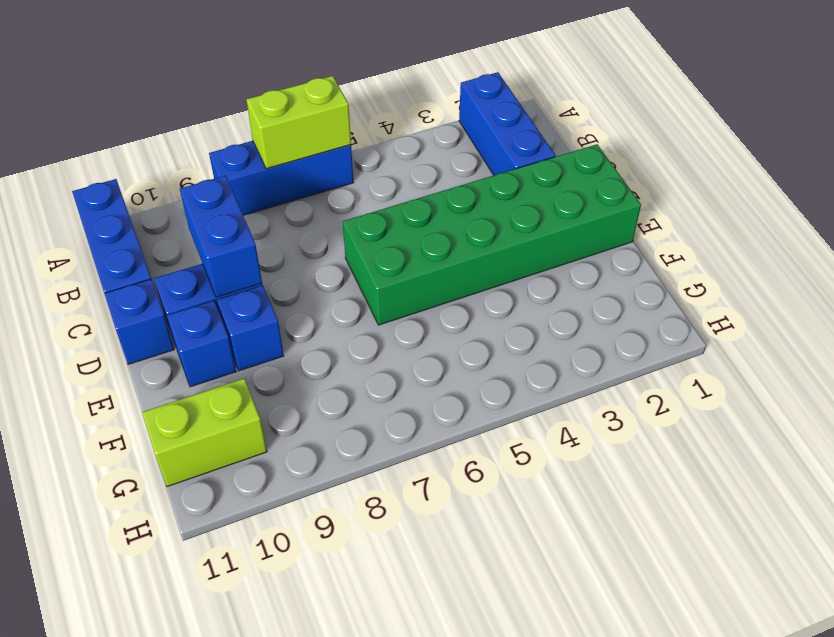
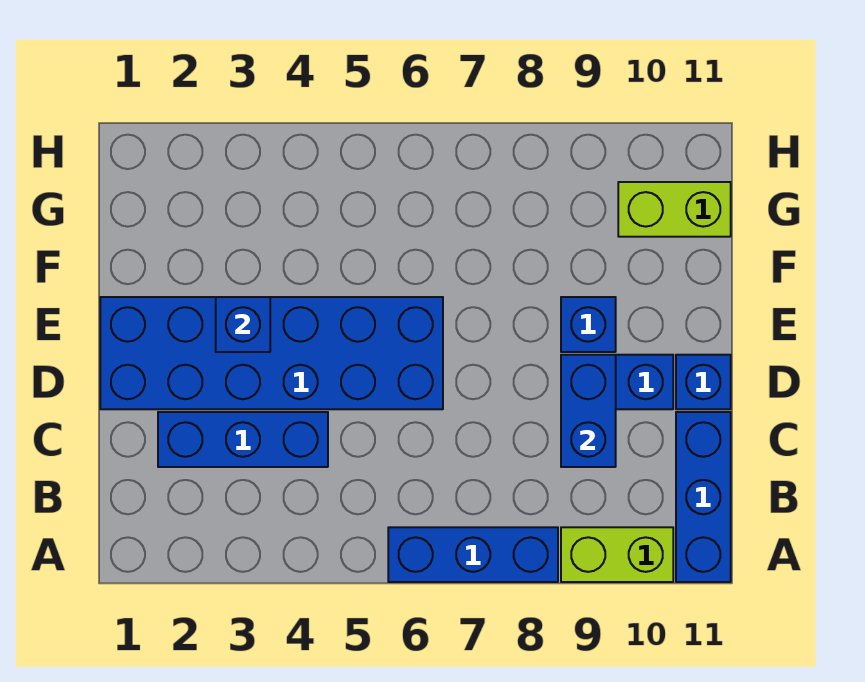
blue brick A2:C2 level 1 -> blue brick C2:C4 level 1
lime brick A6:A7 level 2 -> lime brick A9:A10 level 1
green brick D1:E6 level 1 -> blue brick D1:E6 level 1
blue brick E10 level 1 -> blue brick E3 level 2

